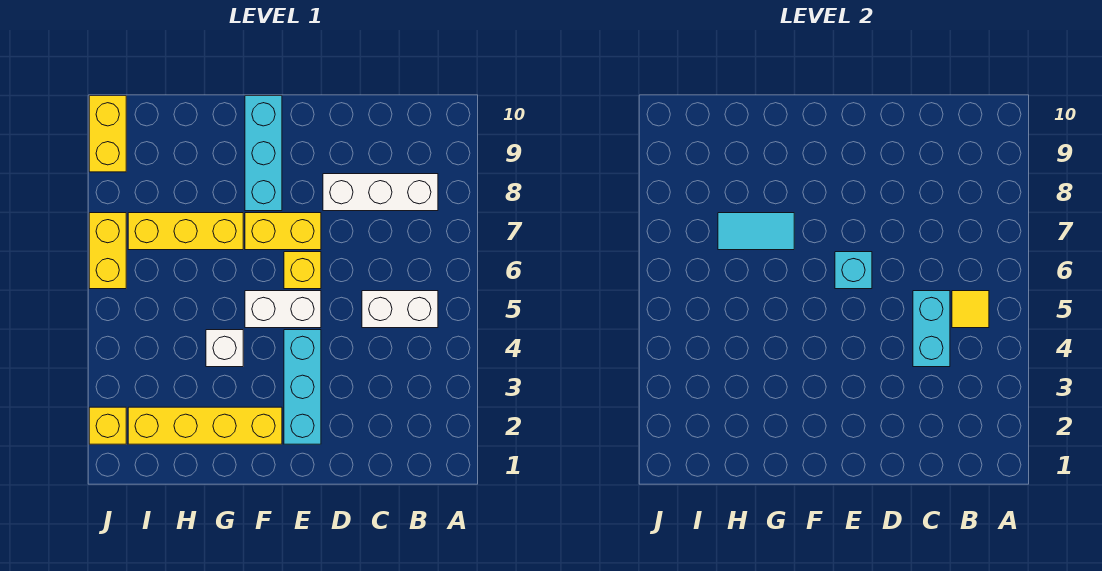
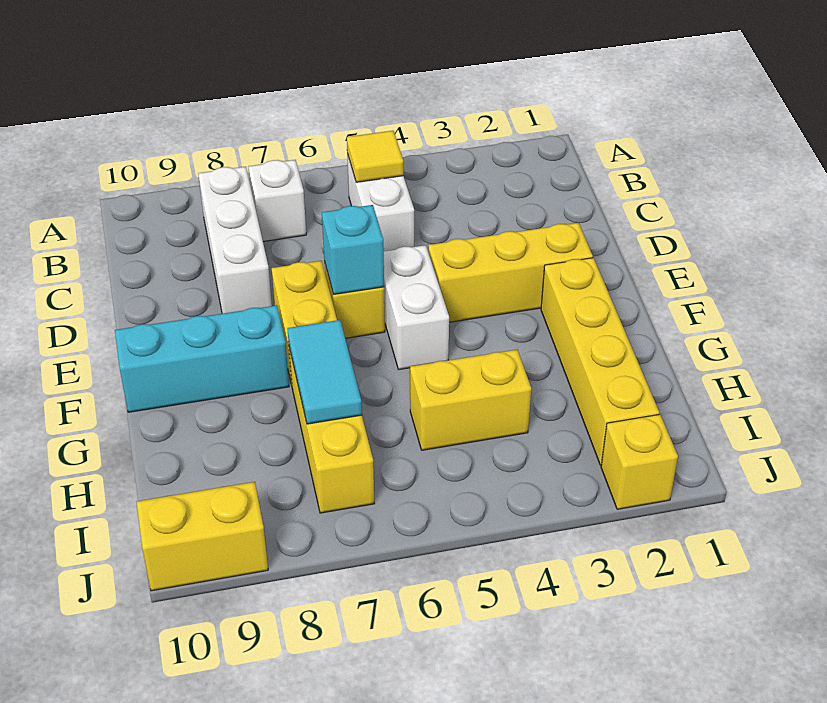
cyan brick C4:C5 level 2 -> none
cyan brick E2:E4 level 1 -> yellow brick E2:E4 level 1
white brick G4 level 1 -> white brick B7 level 1
yellow brick J6:J7 level 1 -> yellow brick H4:H5 level 1

